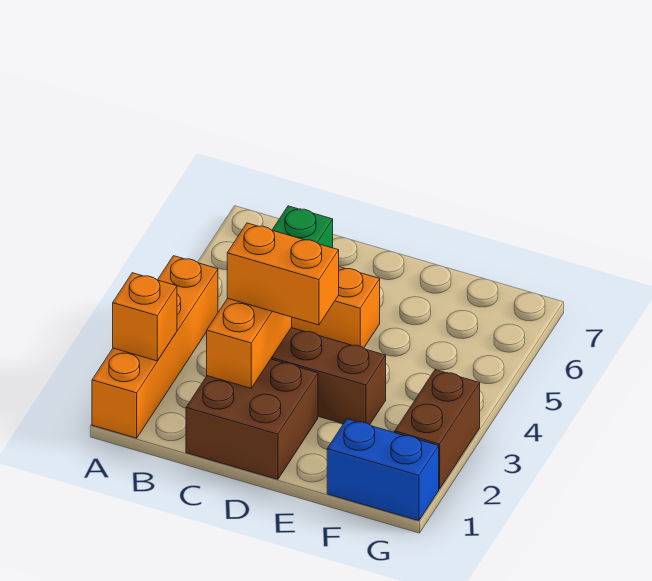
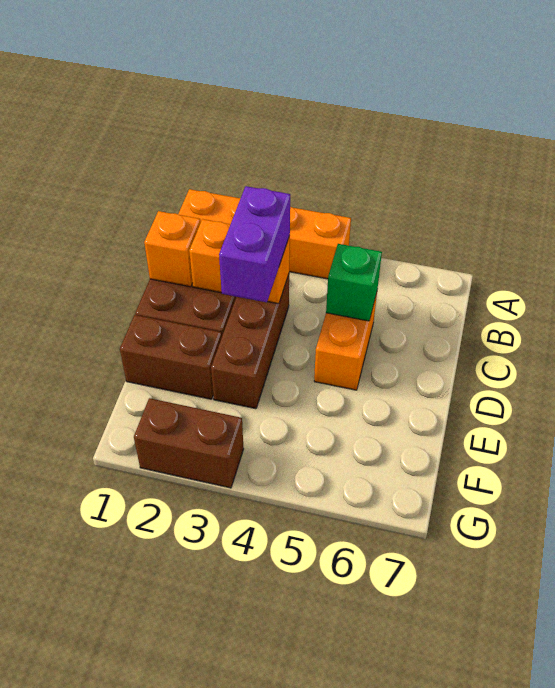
orange brick A2 level 2 -> orange brick C1 level 2
orange brick C3:D3 level 3 -> purple brick C3:D3 level 3
none -> brown brick E1:E2 level 1
blue brick F1:G1 level 1 -> none

